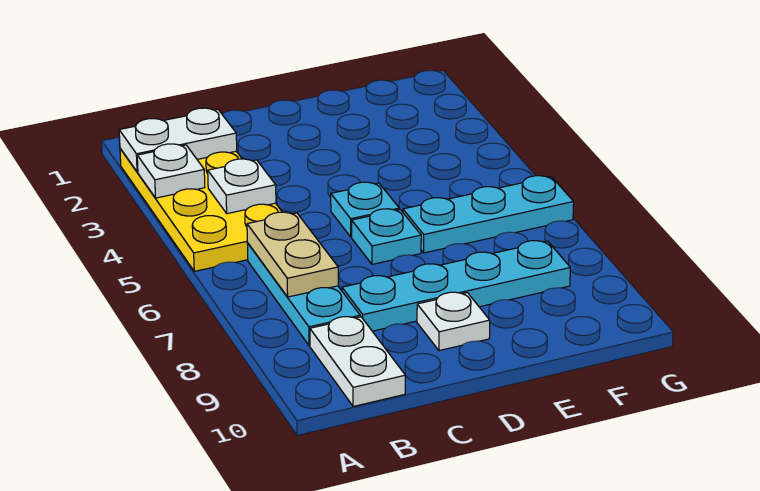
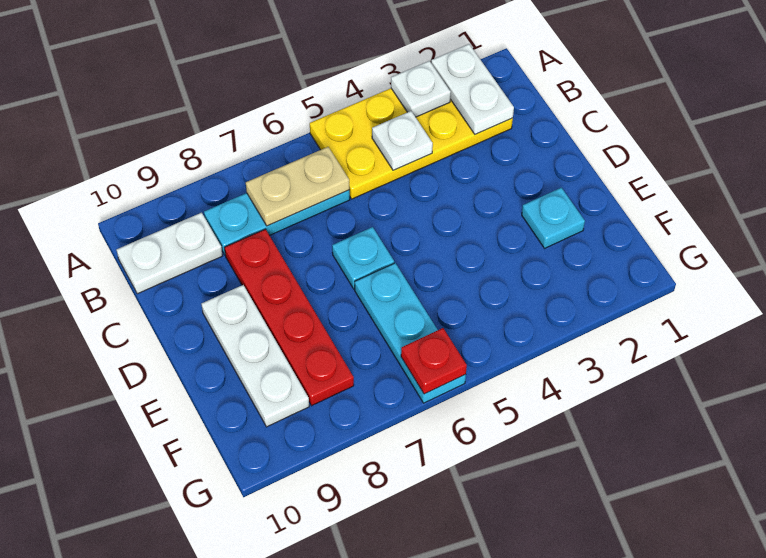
cyan plate C8:F8 level 1 -> red plate C8:F8 level 1
cyan plate D5 level 1 -> cyan plate E2 level 1
white plate D9 level 1 -> white plate D9:F9 level 1
none -> red plate G6 level 2

